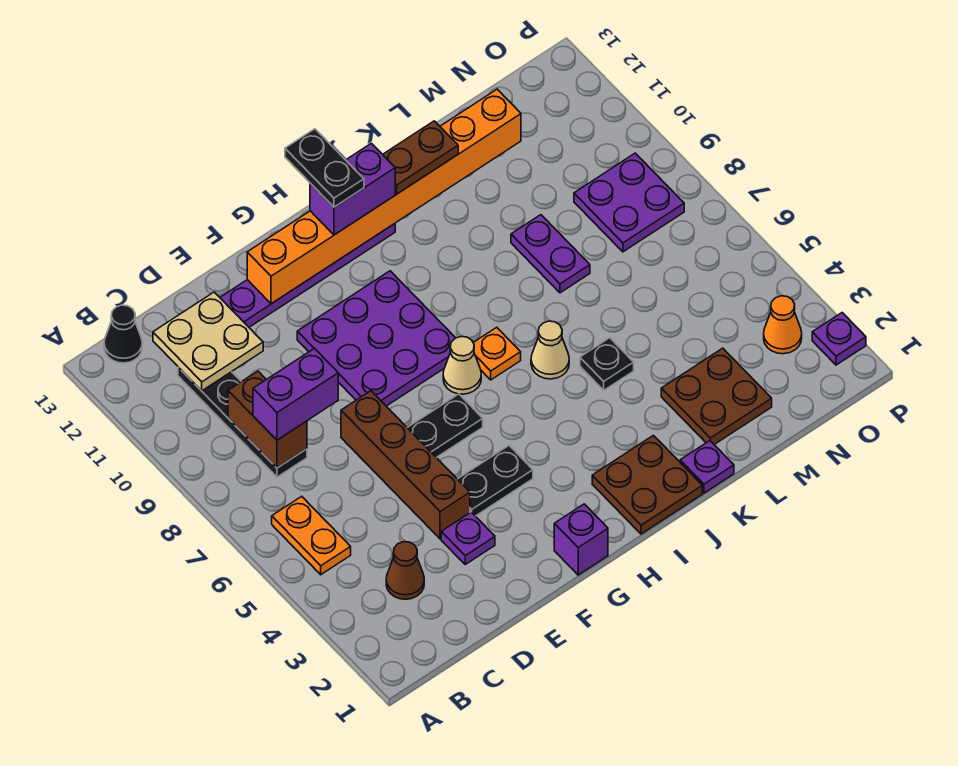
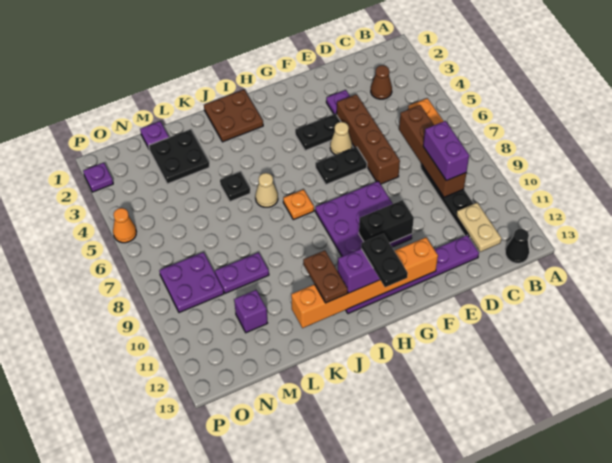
brown brick C8:C9 level 2 -> brown brick C6:C9 level 2
purple brick C8:D8 level 3 -> purple brick C8:C9 level 3
tan plate C11:D12 level 2 -> tan plate C11:C12 level 2
none -> black brick F10:G10 level 2
orange brick F12:M12 level 2 -> orange brick F12:K12 level 2
purple brick G1 level 1 -> purple brick M11 level 1
tan cone H7 level 1 -> tan cone F5 level 1
brown plate J12:K12 level 3 -> brown plate J11:J12 level 3
purple plate K1 level 1 -> purple plate M1 level 1
brown plate L2:M3 level 1 -> black plate L2:M3 level 1
purple plate L8:L9 level 1 -> purple plate L9:M9 level 1
orange cone O3 level 1 -> orange cone P5 level 1

